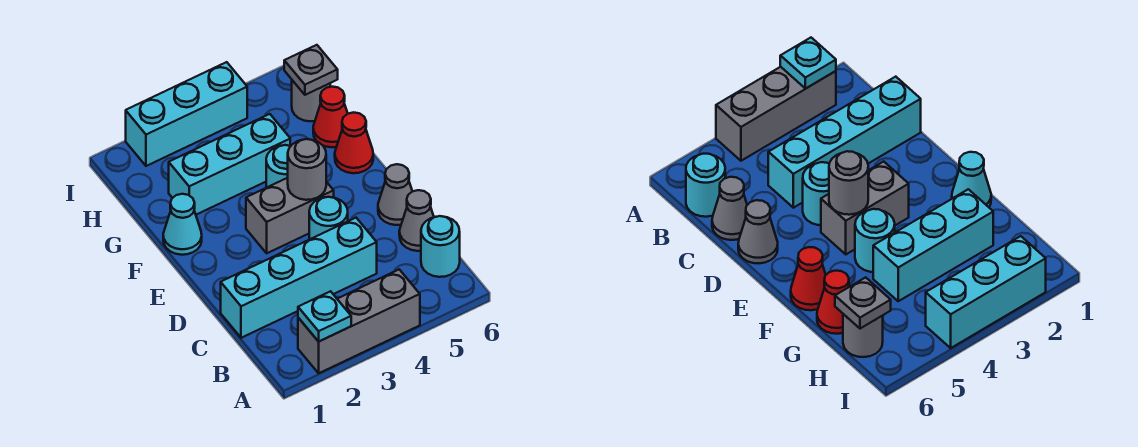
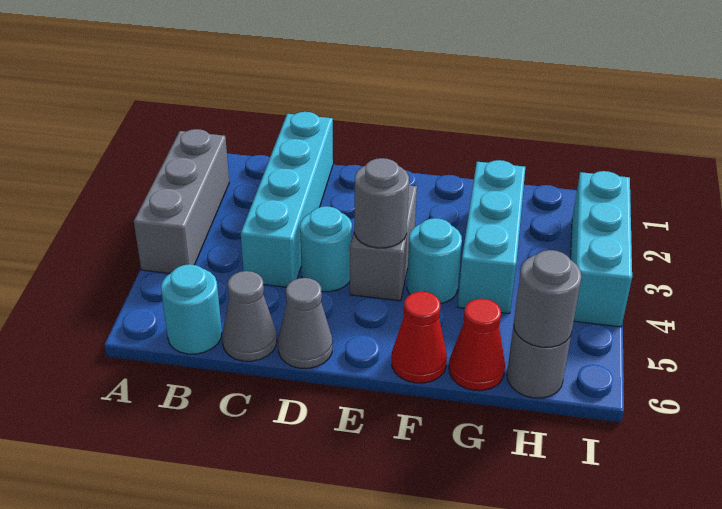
cyan plate A2 level 2 -> none
cyan cone F1 level 1 -> none
grey plate H6 level 2 -> grey round brick H6 level 2

